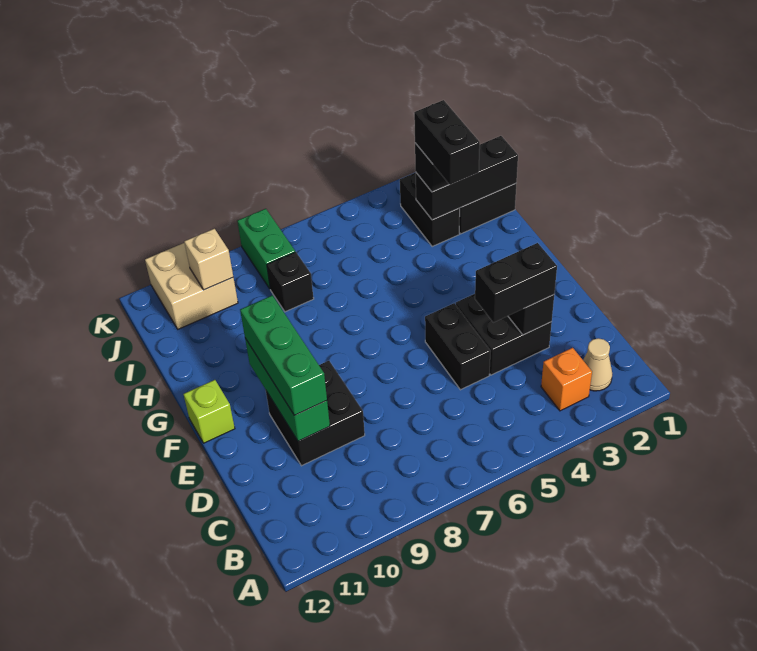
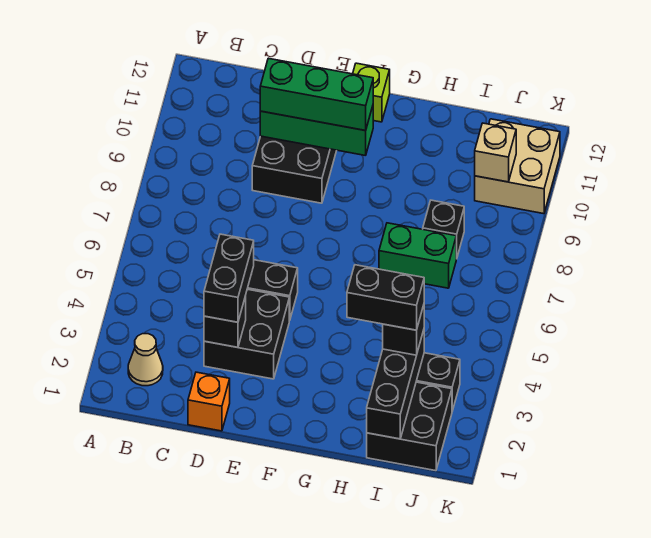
orange brick B3 level 1 -> orange brick D1 level 1
green brick J8:K8 level 1 -> green brick H7:I7 level 1

